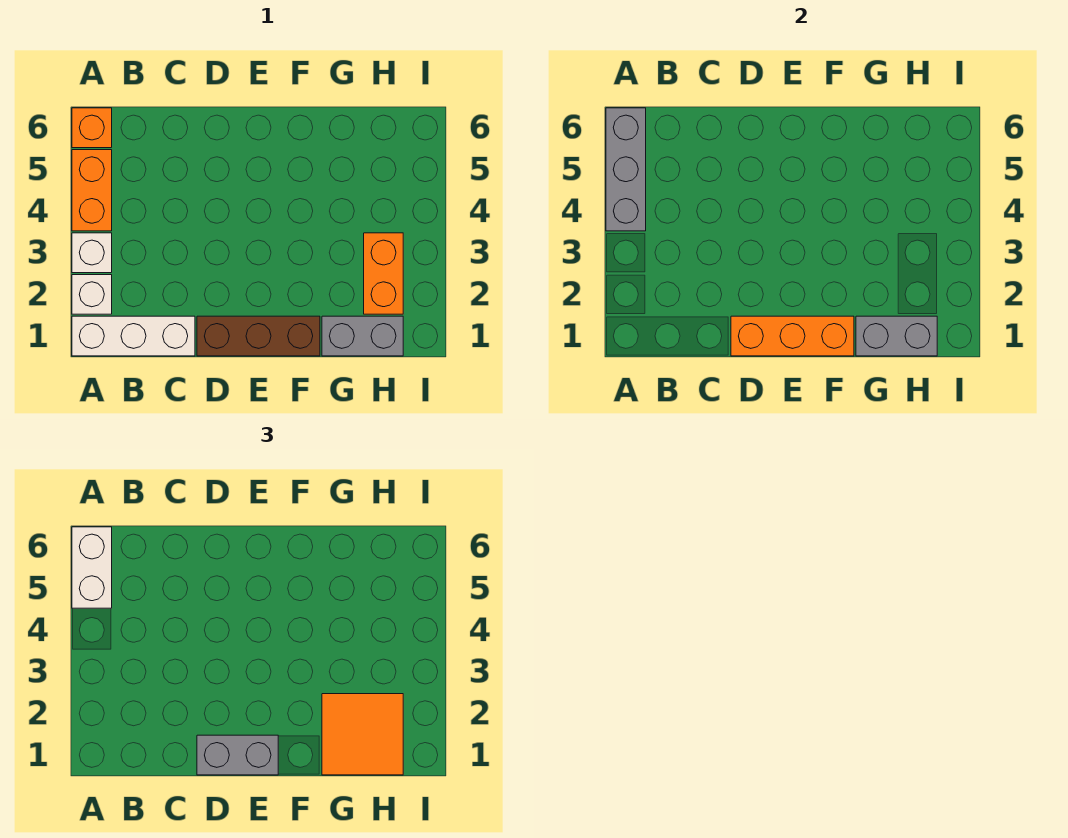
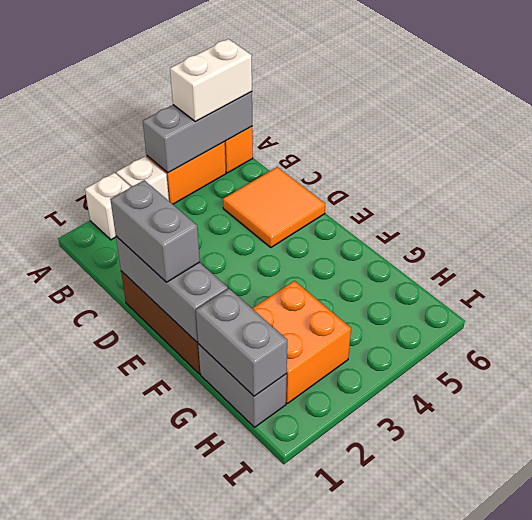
white brick A1:C1 level 1 -> none
orange brick D1:F1 level 2 -> grey brick D1:F1 level 2
orange tile G1:H2 level 3 -> orange tile C5:D6 level 1
orange brick H2:H3 level 1 -> orange brick G2:H3 level 1

